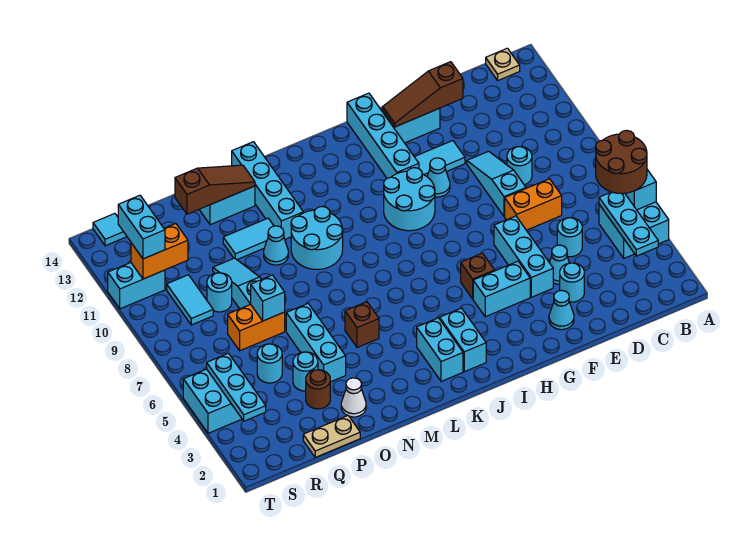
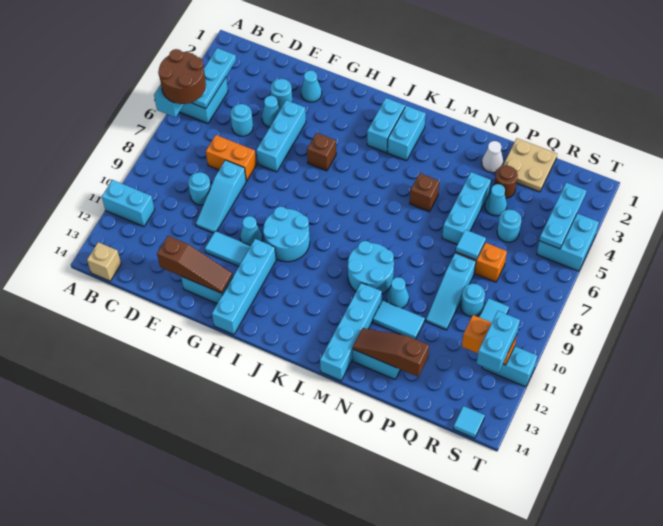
tan plate B14 level 1 -> tan brick B14 level 1
cyan brick G4:H4 level 1 -> cyan brick A11:B11 level 1
tan plate P1:Q1 level 1 -> tan plate P1:Q2 level 1
cyan round brick P4 level 1 -> cyan cone P4 level 1
cyan brick P7 level 2 -> cyan tile P7 level 2

